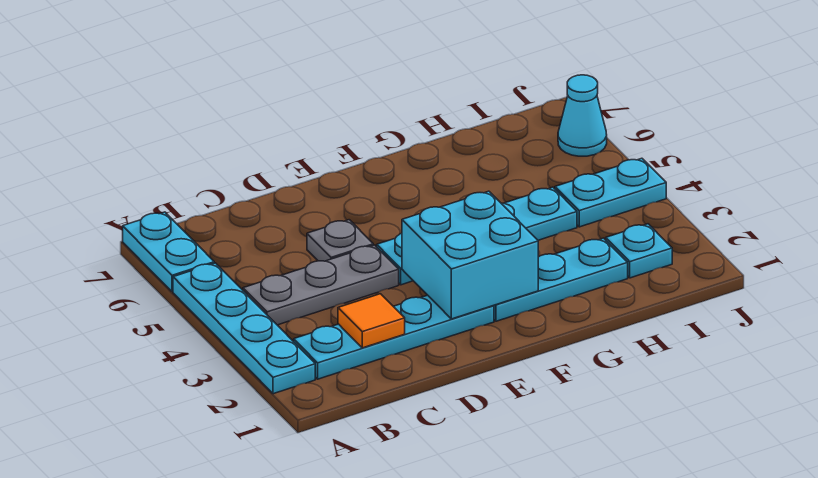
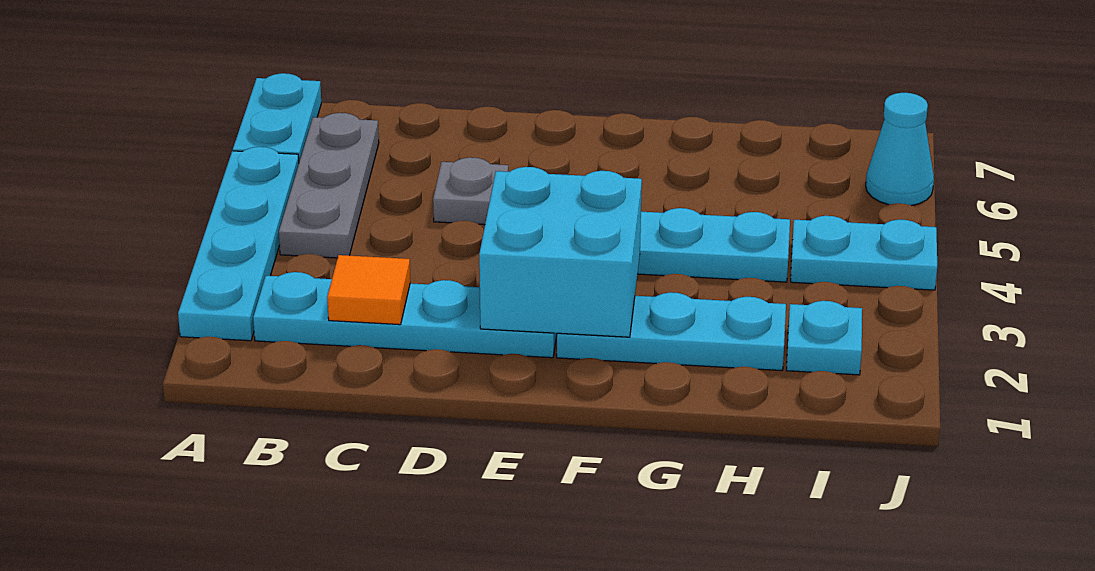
grey plate B4:D4 level 1 -> grey plate B4:B6 level 1

